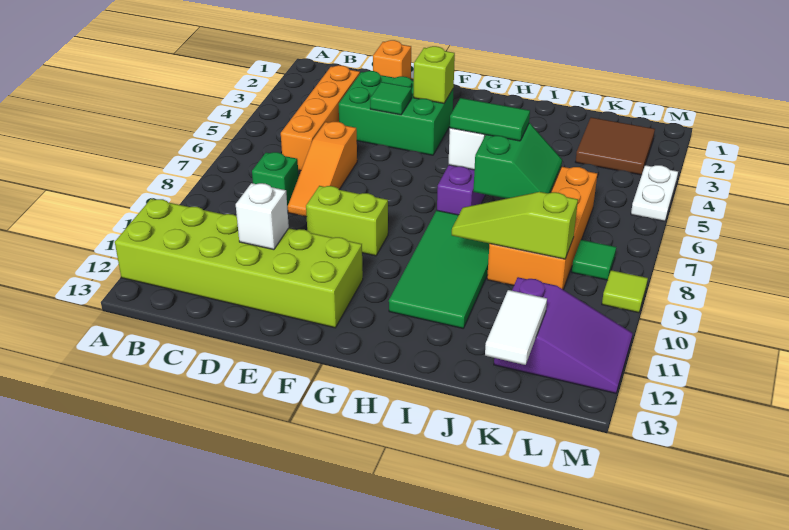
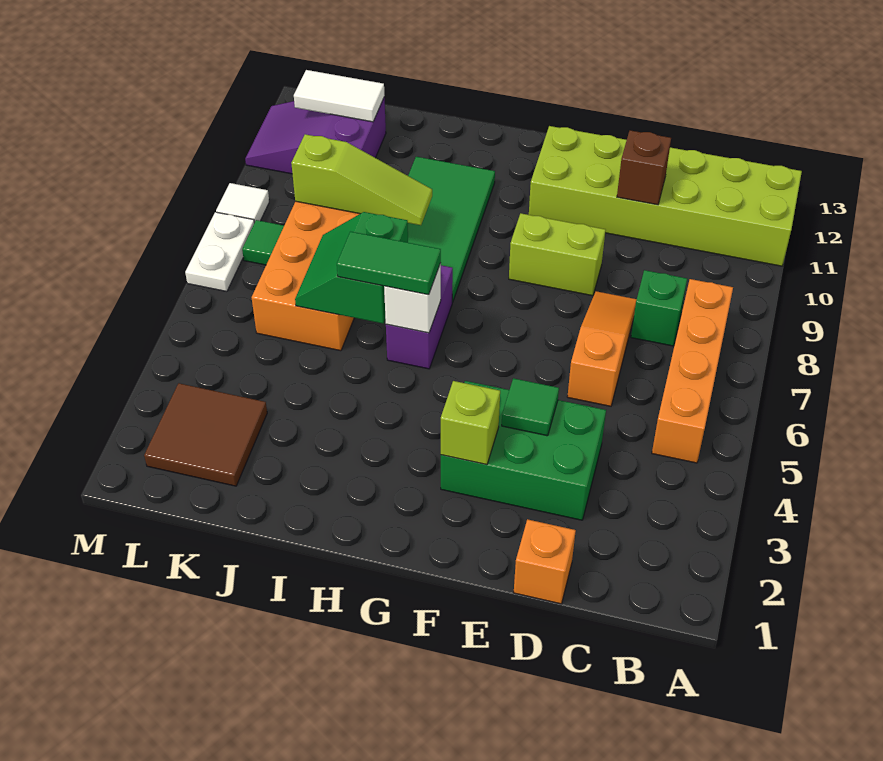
orange brick C3:C6 level 1 -> orange brick B5:B8 level 1
white brick D11 level 2 -> brown brick D11 level 2
white tile K12:K13 level 2 -> white tile K12:L12 level 2
white plate M4:M5 level 1 -> white plate M7:M8 level 1
lime tile M9 level 1 -> white tile M9 level 1

